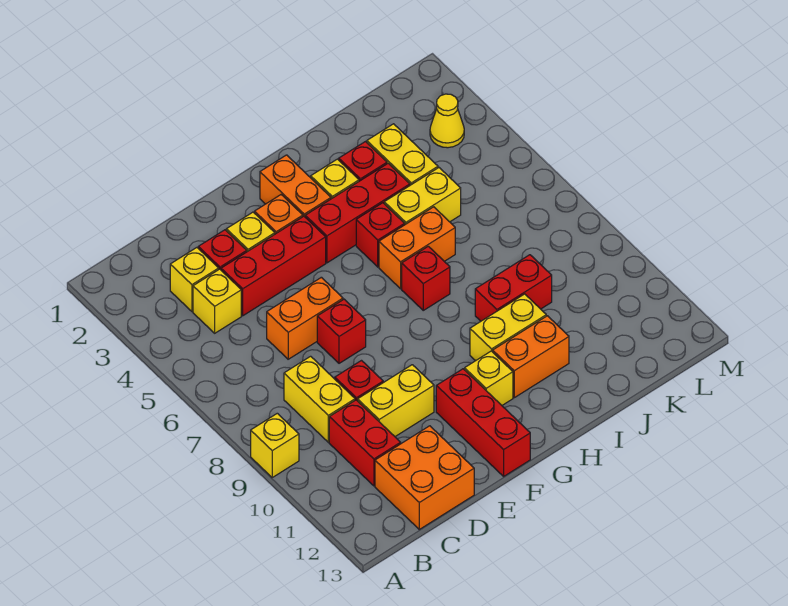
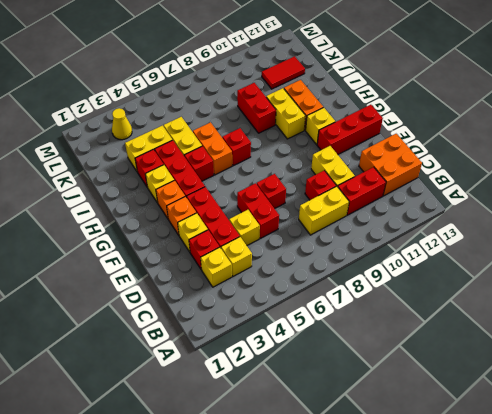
yellow brick A9 level 1 -> yellow brick D5 level 1
orange brick D6:E6 level 1 -> red brick D6:E6 level 1
orange brick G2:G3 level 1 -> orange brick G3 level 1
none -> red tile K11:K12 level 1

